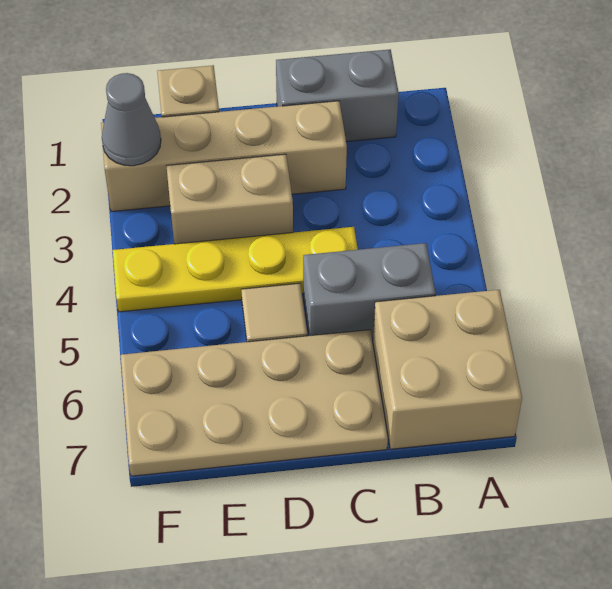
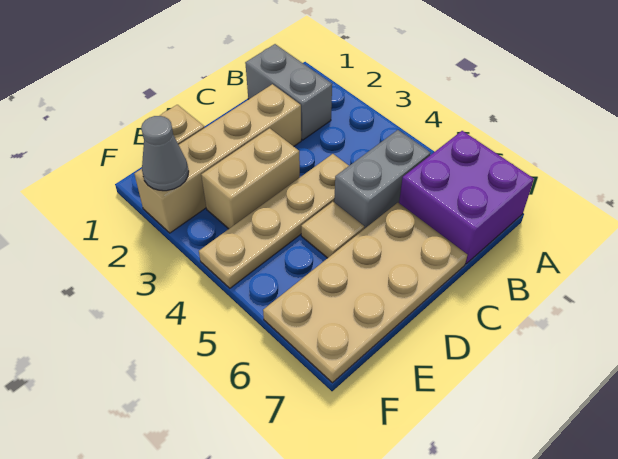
tan brick A6:B7 level 1 -> purple brick A6:B7 level 1
grey brick B1:C1 level 1 -> grey brick B1:B2 level 1
yellow plate C4:F4 level 1 -> tan plate C4:F4 level 1

